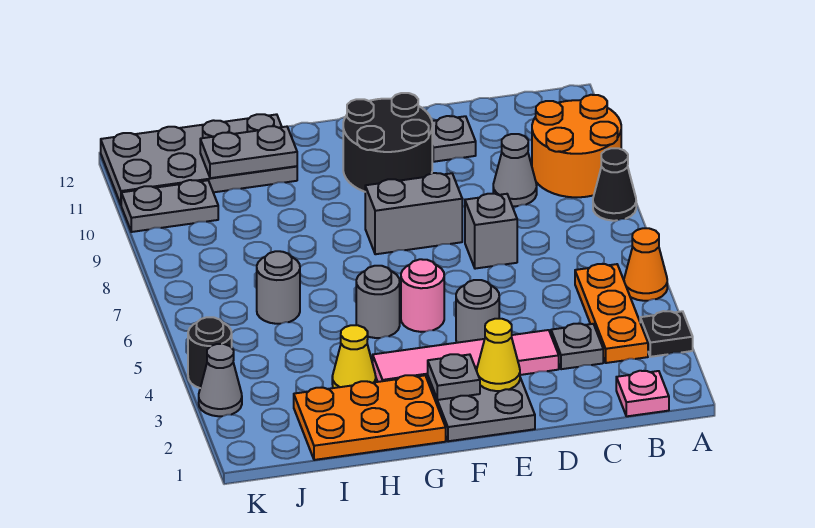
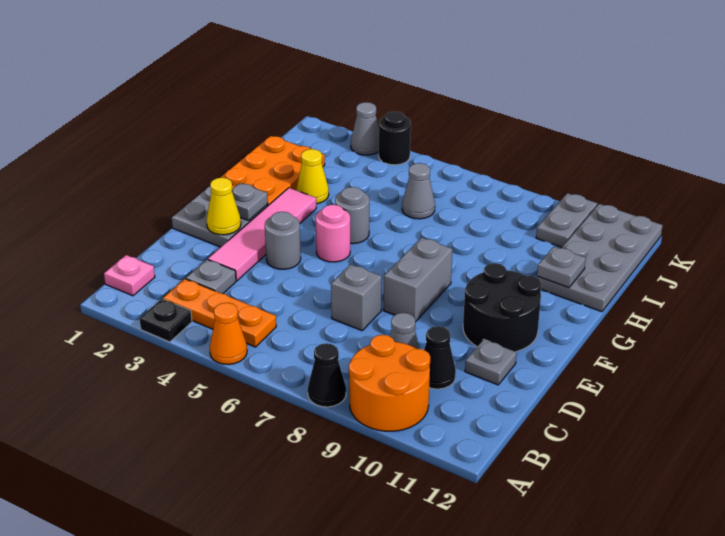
none -> black cone C10 level 1
grey plate H11:I11 level 2 -> grey plate H11 level 2
grey round brick I6 level 1 -> grey cone I6 level 1

